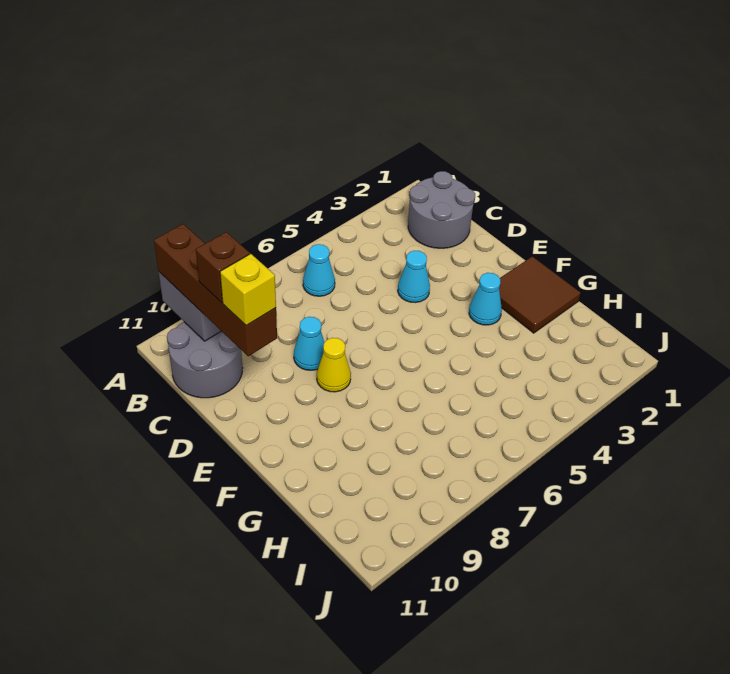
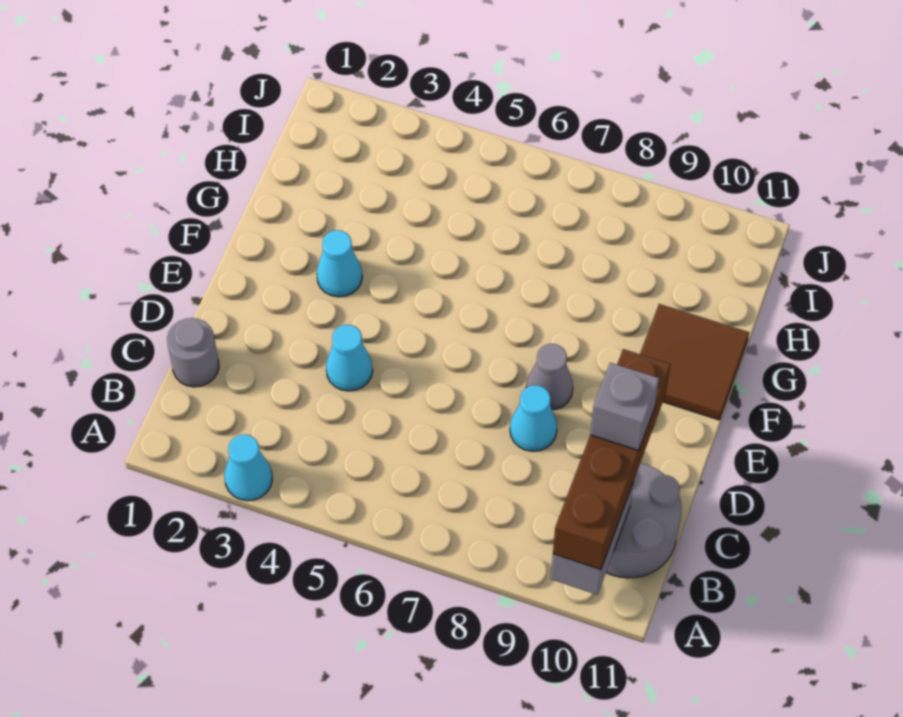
grey round brick B1:C2 level 1 -> grey round brick C1 level 1
cyan cone B6 level 1 -> cyan cone A3 level 1
brown brick C10 level 4 -> grey brick C10 level 4
yellow brick D10 level 4 -> none
yellow cone E8 level 1 -> grey cone E8 level 1
brown tile F1:G2 level 1 -> brown tile F10:G11 level 1

